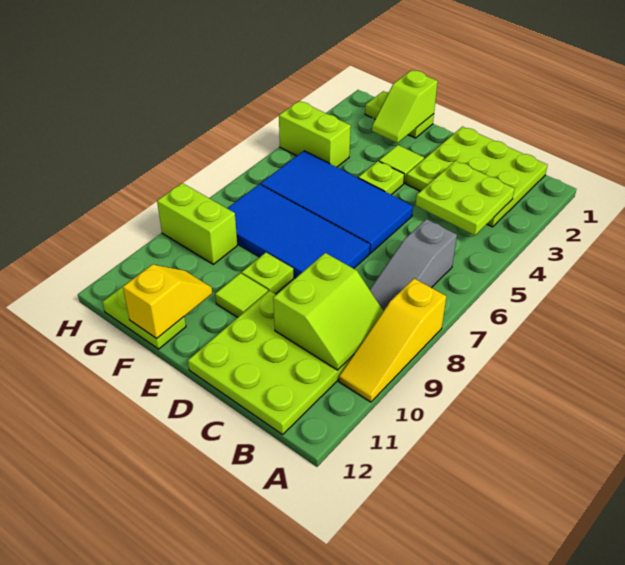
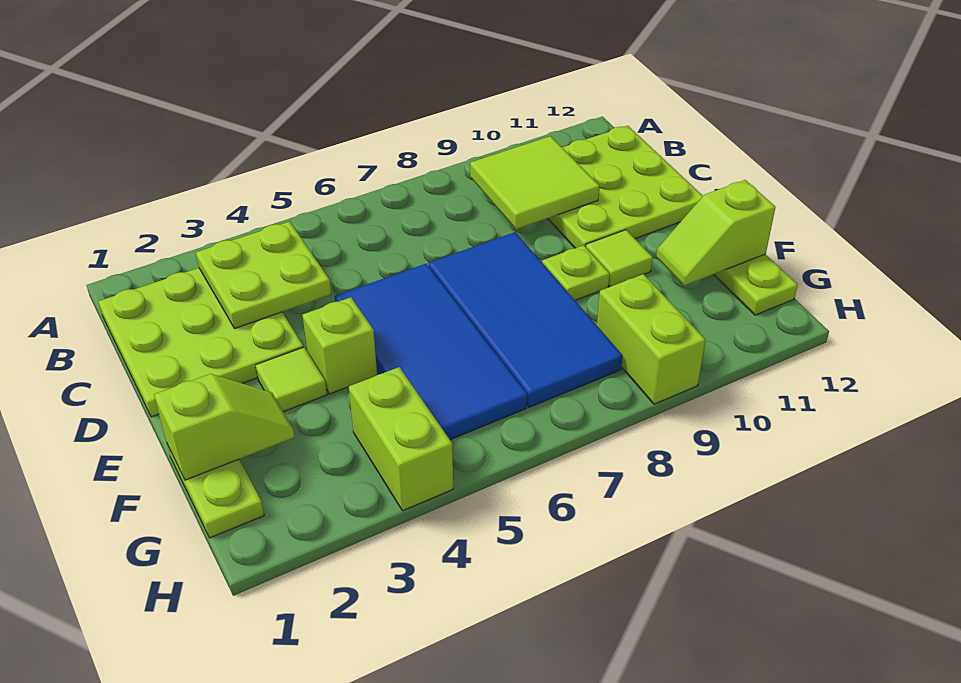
yellow slope A8:A10 level 1 top 8 -> none
grey slope B6:B8 level 1 top 6 -> none
lime slope B9:C10 level 2 top C -> lime tile B9:C10 level 2
lime plate E4 level 1 -> lime brick E4 level 1
yellow slope F11:F12 level 2 top 12 -> lime slope F11:F12 level 2 top 12

